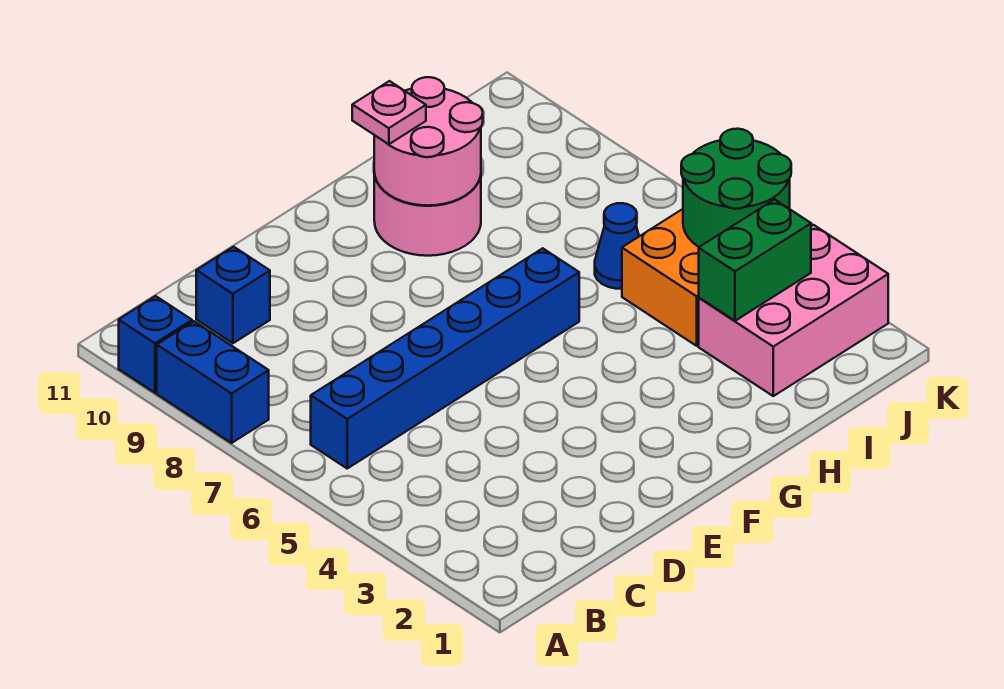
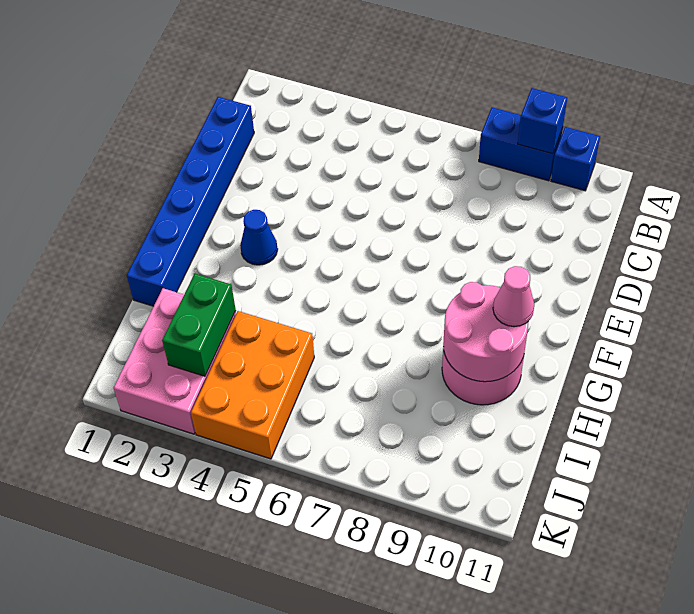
blue brick B6:G6 level 1 -> blue brick C1:H1 level 1
blue brick C10 level 1 -> blue brick A9 level 2
pink plate G10 level 3 -> pink cone G10 level 3
blue cone I6 level 1 -> blue cone F3 level 1
green round brick J4:K5 level 2 -> none

